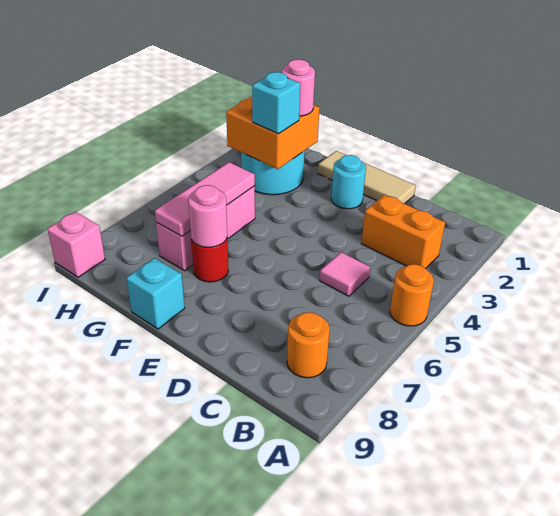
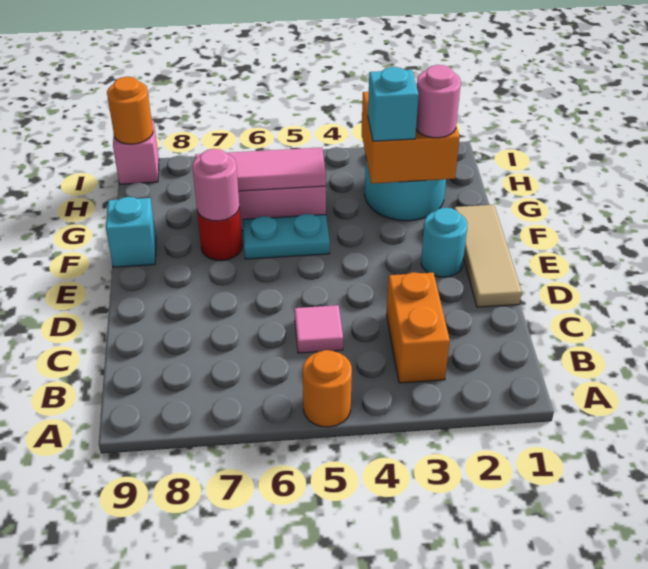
orange round brick B8 level 1 -> orange round brick I9 level 2
none -> cyan plate F5:F6 level 1

